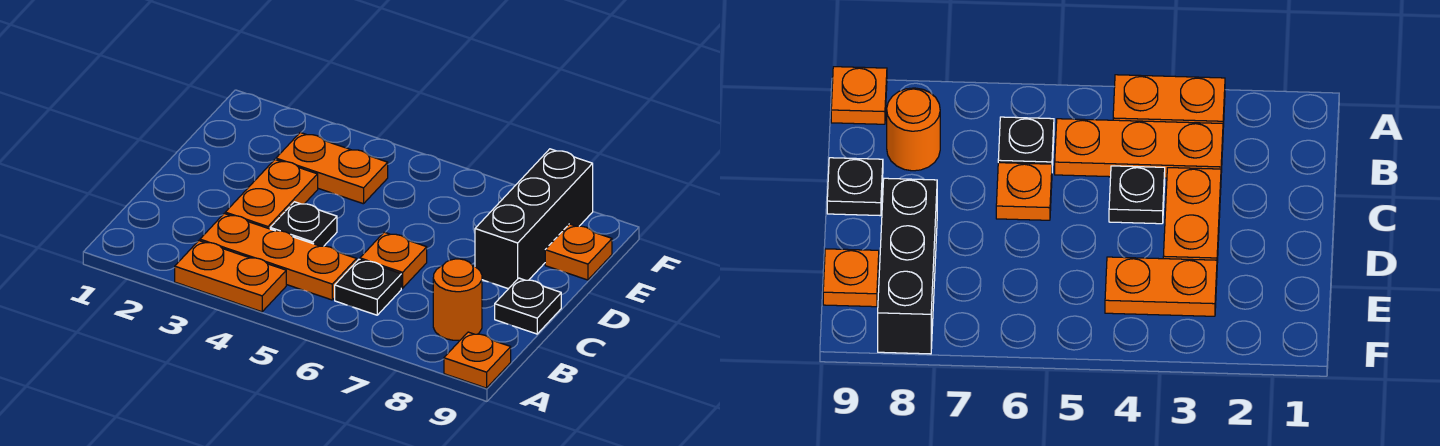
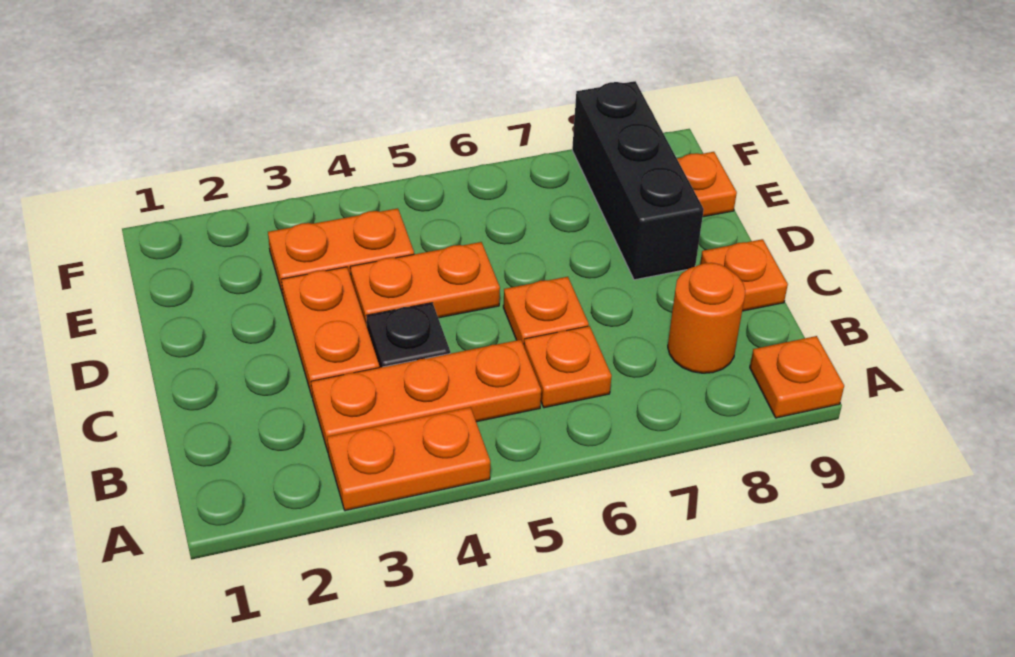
black plate B6 level 1 -> orange plate B6 level 1
black plate C9 level 1 -> orange plate C9 level 1
none -> orange plate D4:D5 level 1

